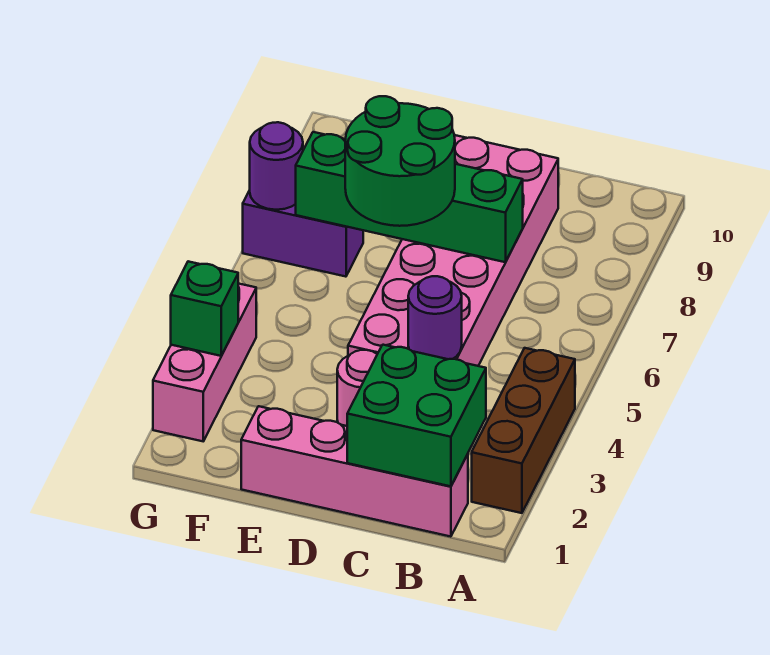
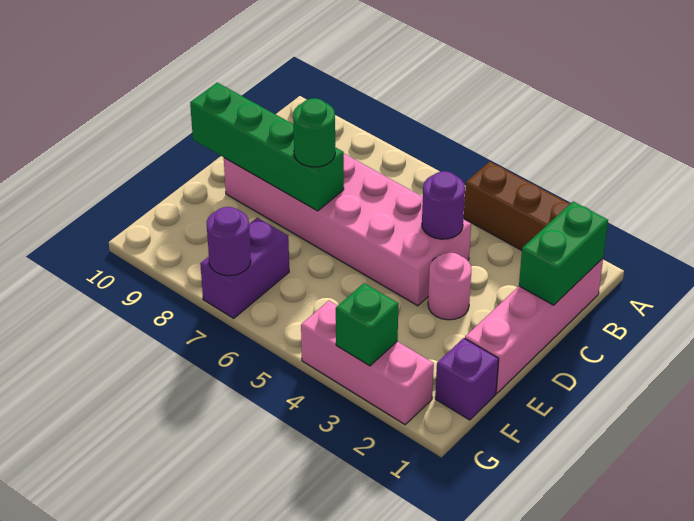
green brick B1:C2 level 2 -> green brick B1:C1 level 2
green brick C7:F7 level 2 -> green brick D7:D10 level 2
green round brick D6:E7 level 3 -> green round brick D7 level 3
none -> purple brick F1 level 1

